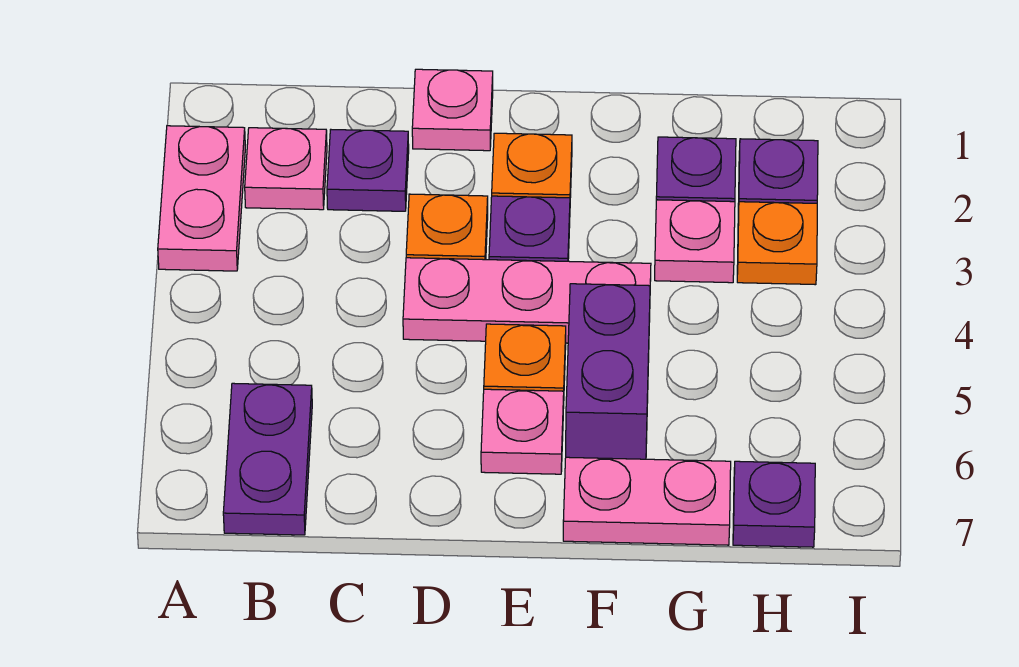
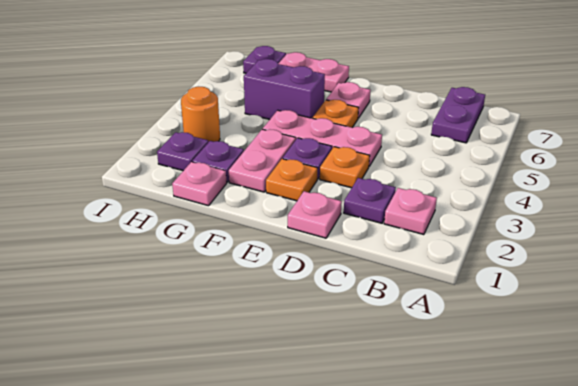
pink plate A2:A3 level 1 -> pink plate F2:F3 level 1
purple brick F5:F6 level 1 -> purple brick F5:G5 level 1
pink plate G3 level 1 -> pink plate G1 level 1
orange plate H3 level 1 -> orange round brick H3 level 1

